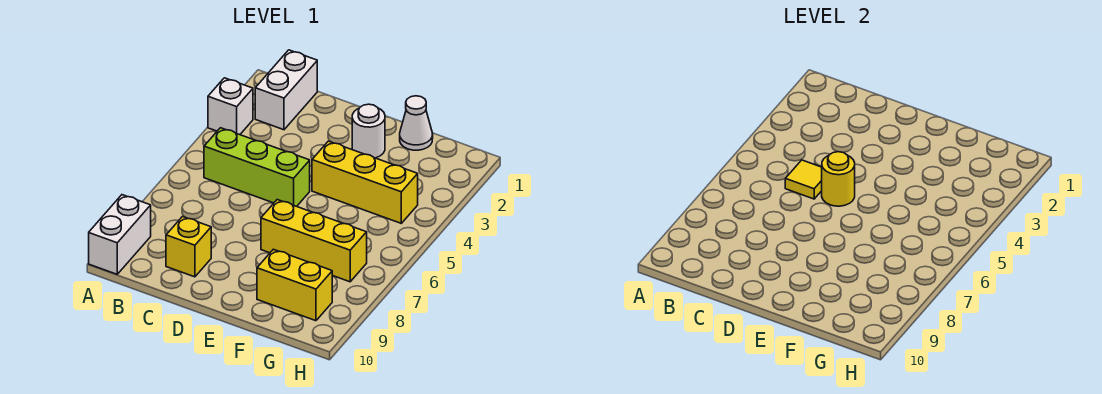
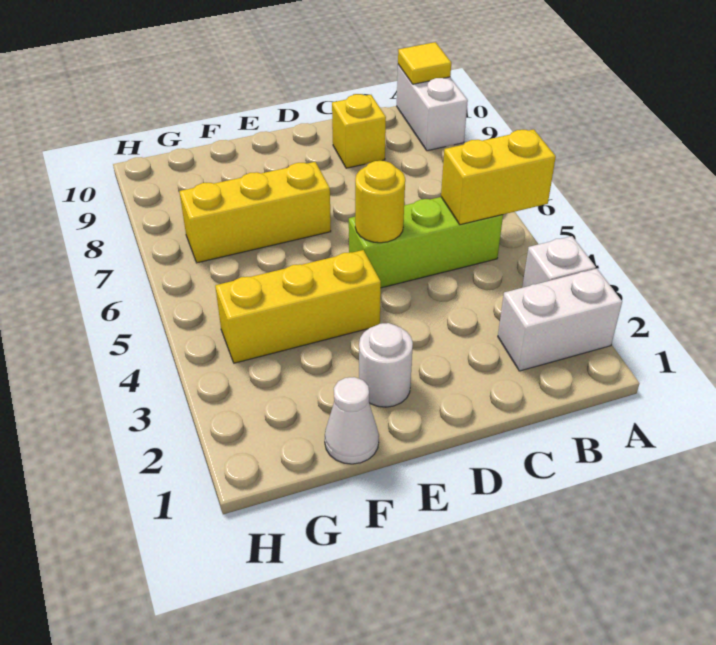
white brick B1:B2 level 1 -> white brick A2:B2 level 1
yellow tile C5 level 2 -> yellow tile A10 level 2
yellow brick F9:G9 level 1 -> yellow brick A5:B5 level 2

